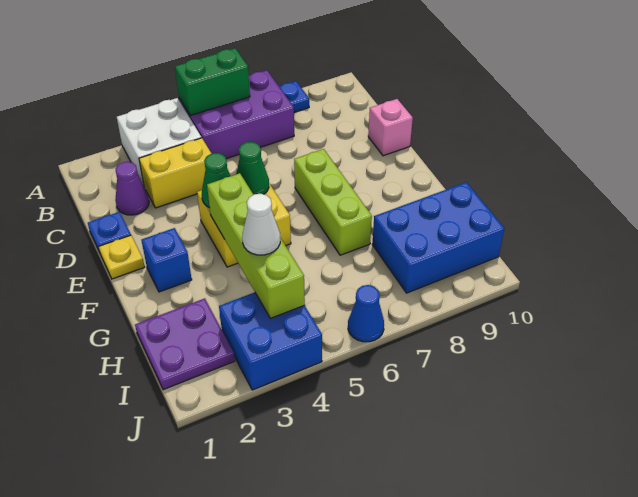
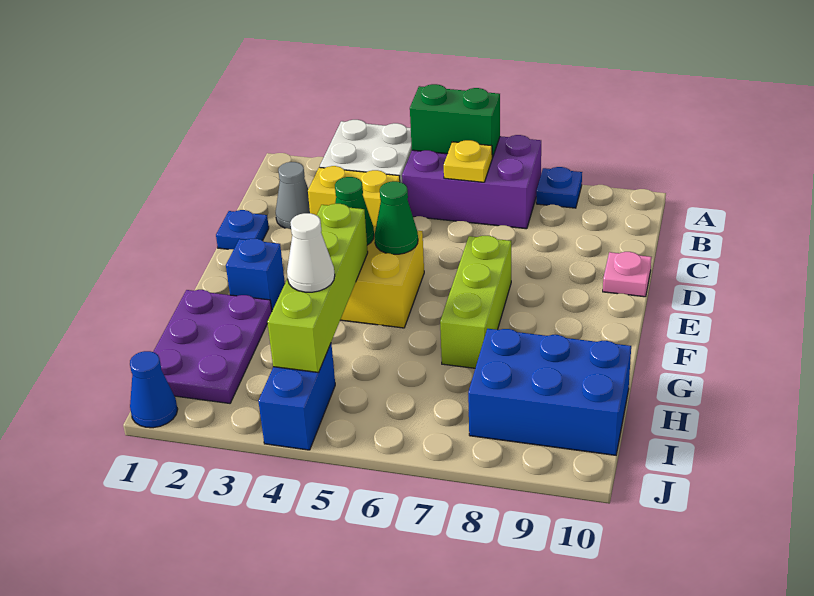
purple cone C2 level 1 -> grey cone C2 level 1
pink brick D10 level 1 -> pink plate D10 level 1
yellow plate E1 level 1 -> yellow plate B6 level 2
purple plate H1:I2 level 1 -> purple plate G1:I2 level 1
blue brick I3:J4 level 1 -> blue brick I4:J4 level 1
blue cone J6 level 1 -> blue cone J1 level 1

